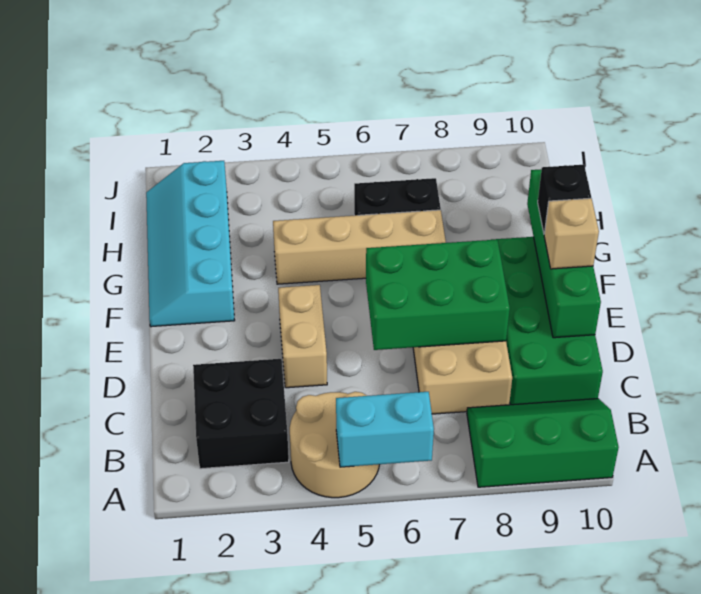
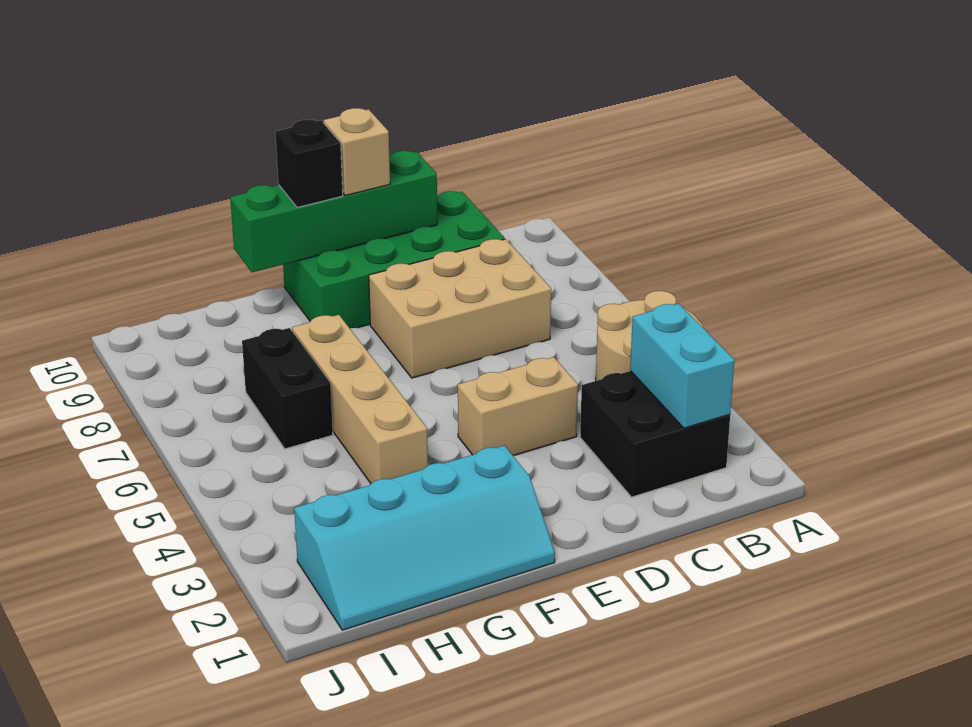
cyan brick A5:A6 level 2 -> cyan brick B2:B3 level 2
green slope A8:B10 level 1 top A -> none
green brick D6:E8 level 2 -> none

